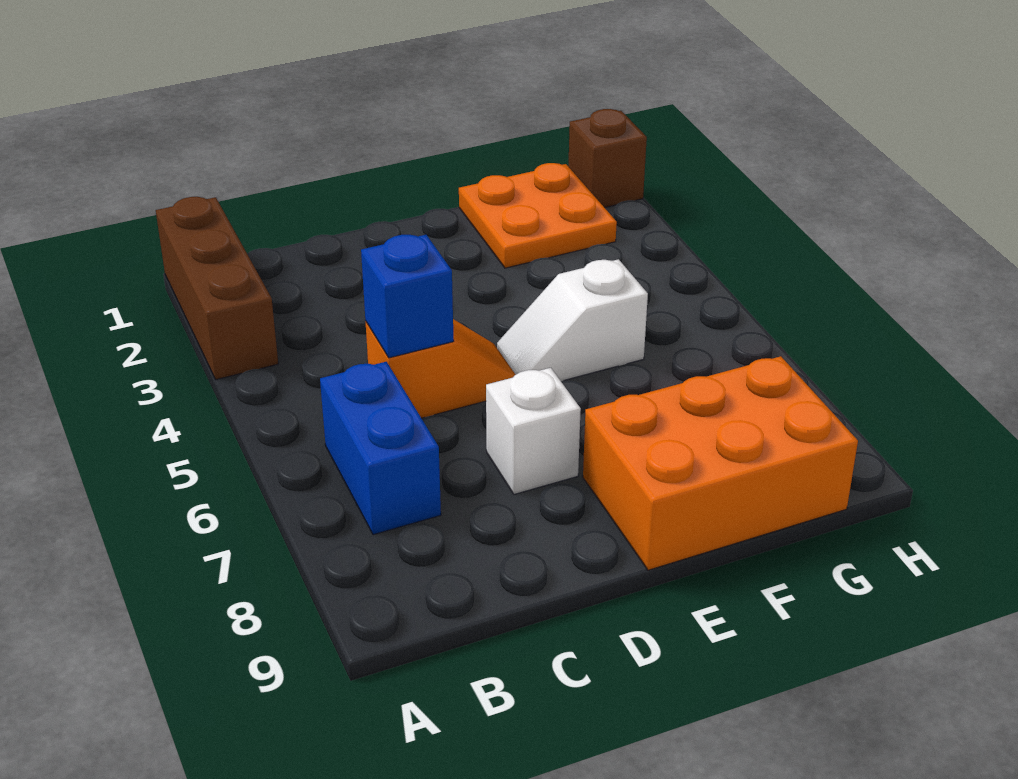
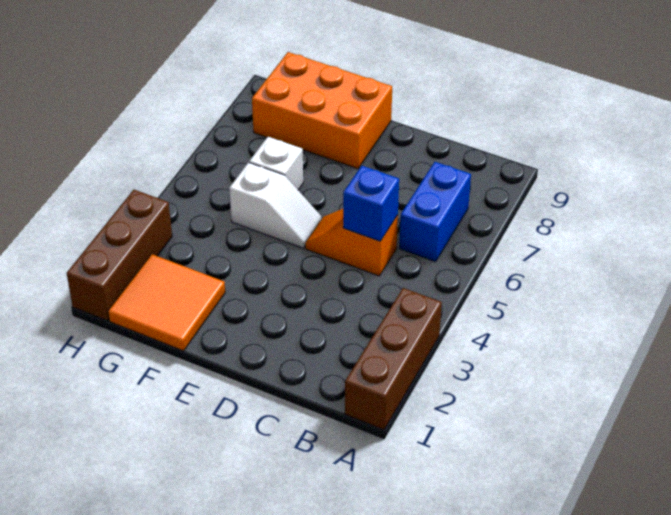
white brick D7 level 1 -> white brick F6 level 1
orange plate F1:G2 level 1 -> orange tile F1:G2 level 1
brown brick H1 level 1 -> brown brick H1:H3 level 1

